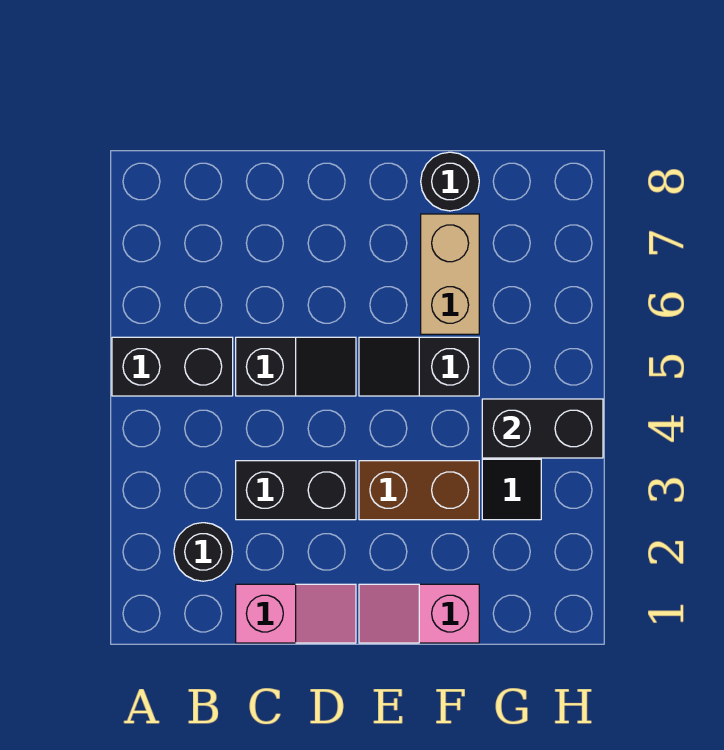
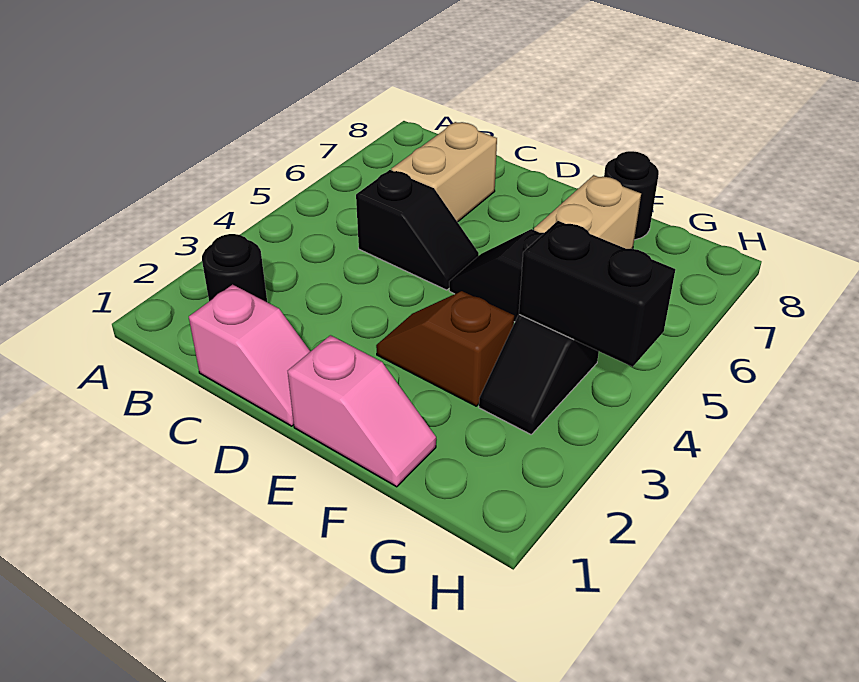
black brick A5:B5 level 1 -> none
black brick C3:D3 level 1 -> none
none -> tan brick C6:C7 level 1
pink slope E1:F1 level 1 top F -> pink slope E1:F1 level 1 top E
brown brick E3:F3 level 1 -> brown slope E3:F3 level 1 top F

